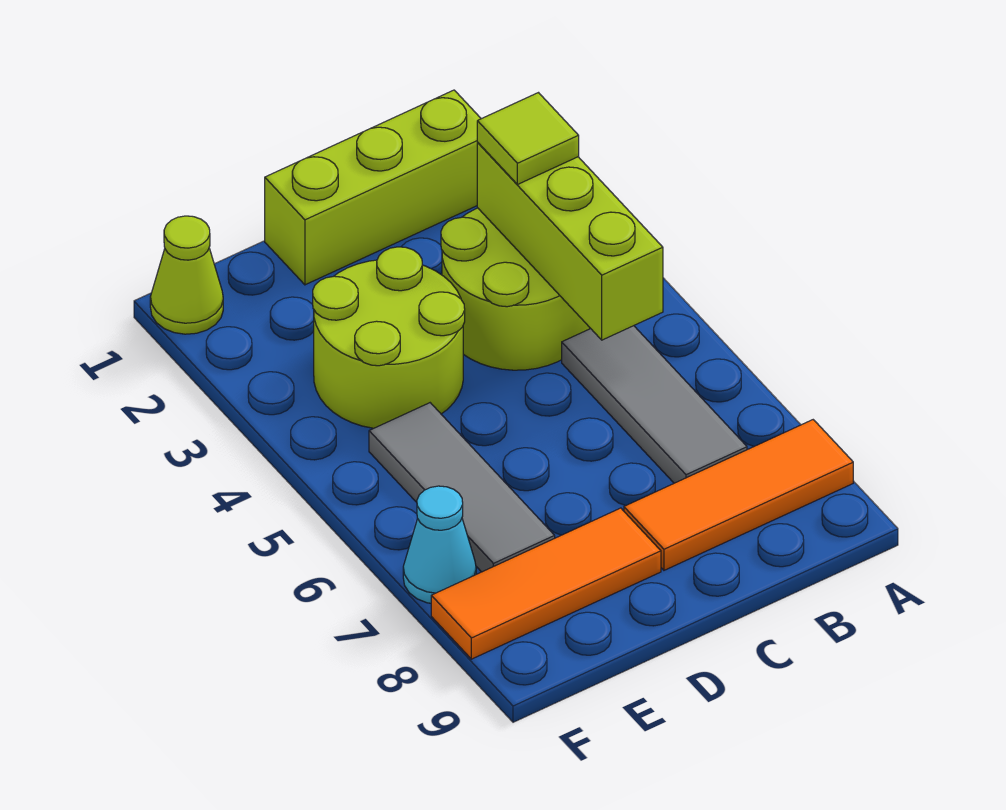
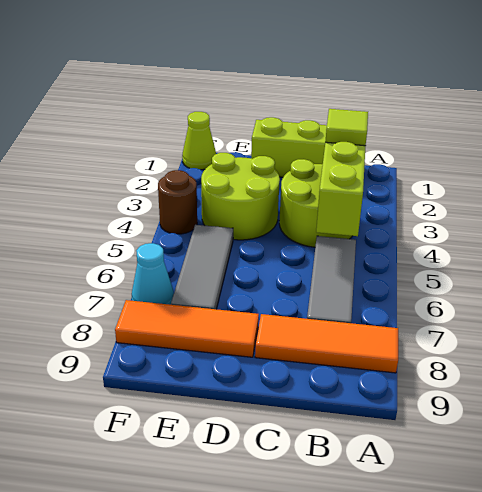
none -> brown round brick F4 level 1

